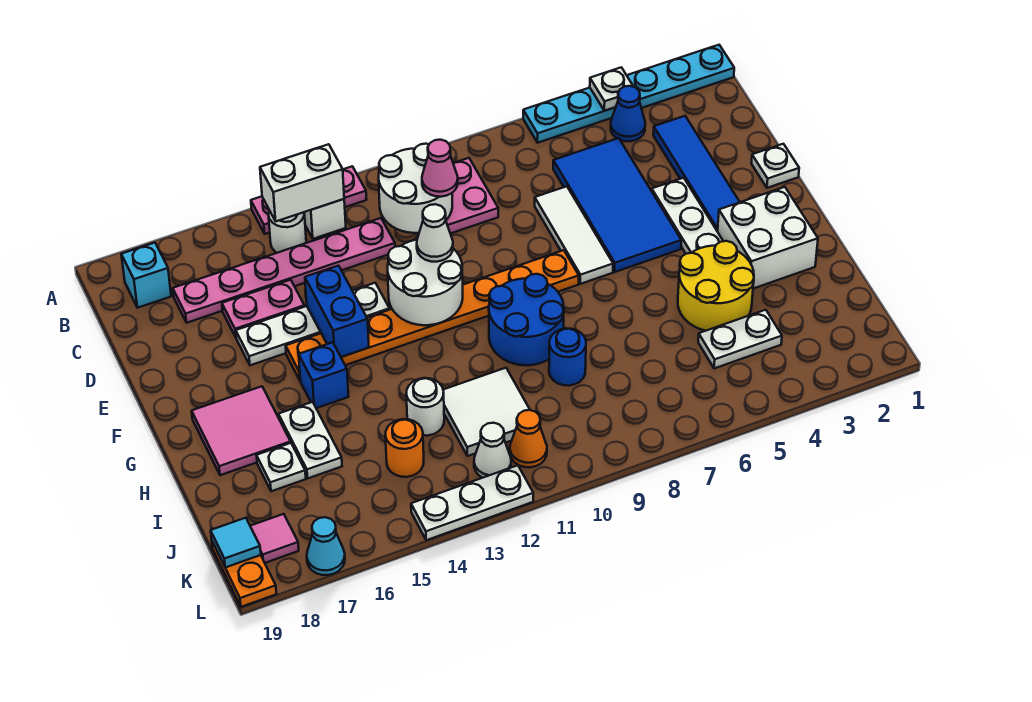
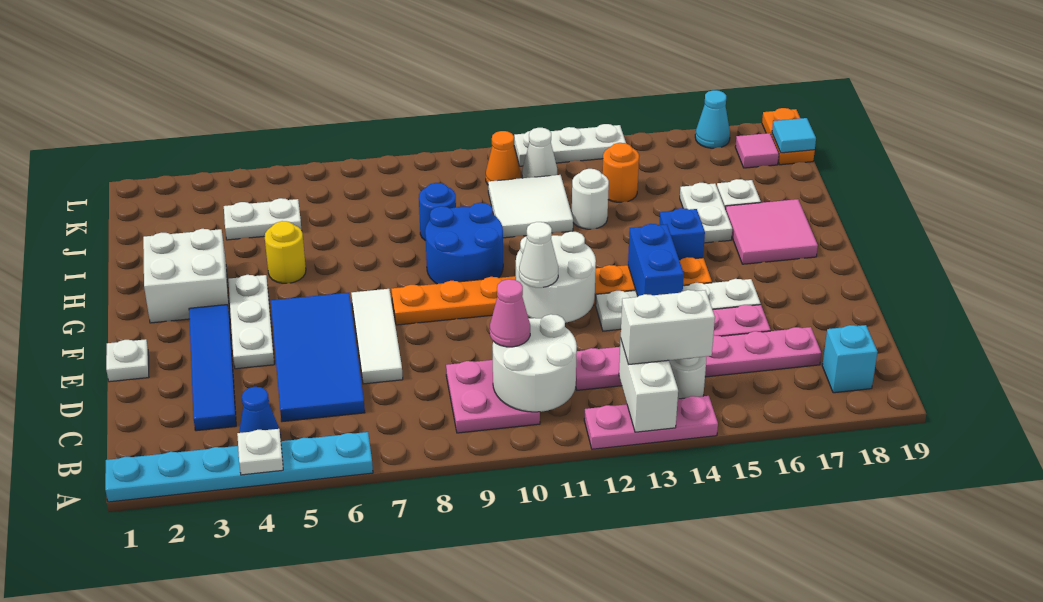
yellow round brick H4:I5 level 1 -> yellow round brick H5 level 1

